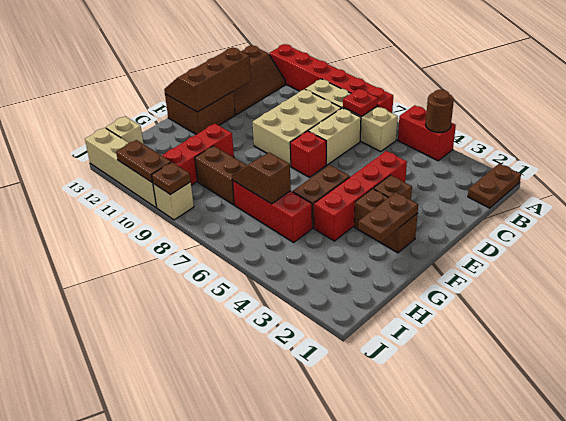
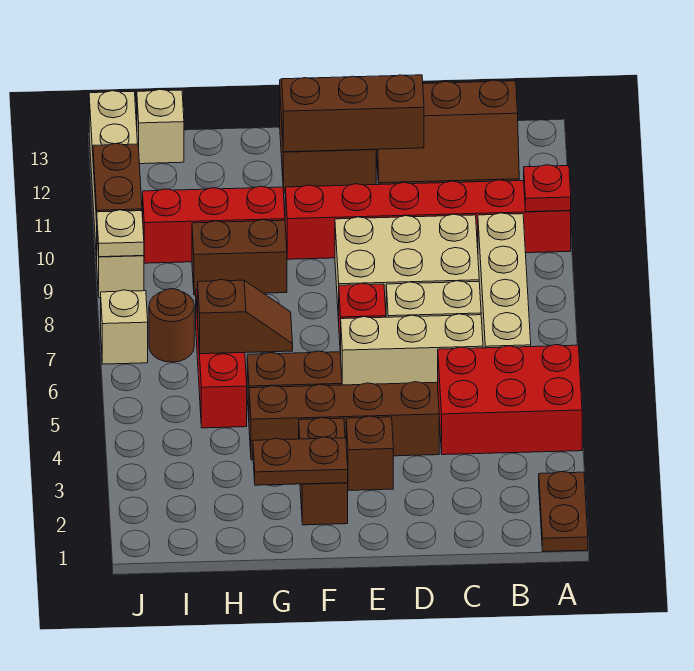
brown plate A1:B1 level 1 -> brown plate A1:A2 level 1
red brick A4:A5 level 1 -> red brick A4:C5 level 1
brown round brick A4 level 2 -> brown round brick I7 level 1
red brick A7:A12 level 1 -> red brick A10:F10 level 1
red plate B7 level 2 -> red plate A10 level 2
none -> tan brick C6:E6 level 1
red brick D4:G4 level 1 -> brown brick D4:G4 level 1
brown slope H6:H7 level 2 top 6 -> brown slope G6:H6 level 2 top H
brown brick H8:H9 level 1 -> brown brick G9:H9 level 1
none -> tan brick J7 level 1
brown plate J9 level 2 -> tan plate J9 level 2

